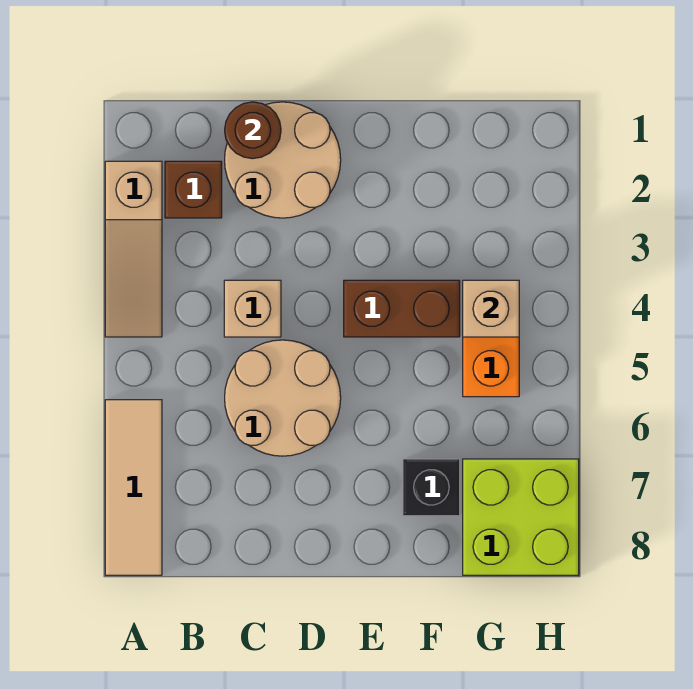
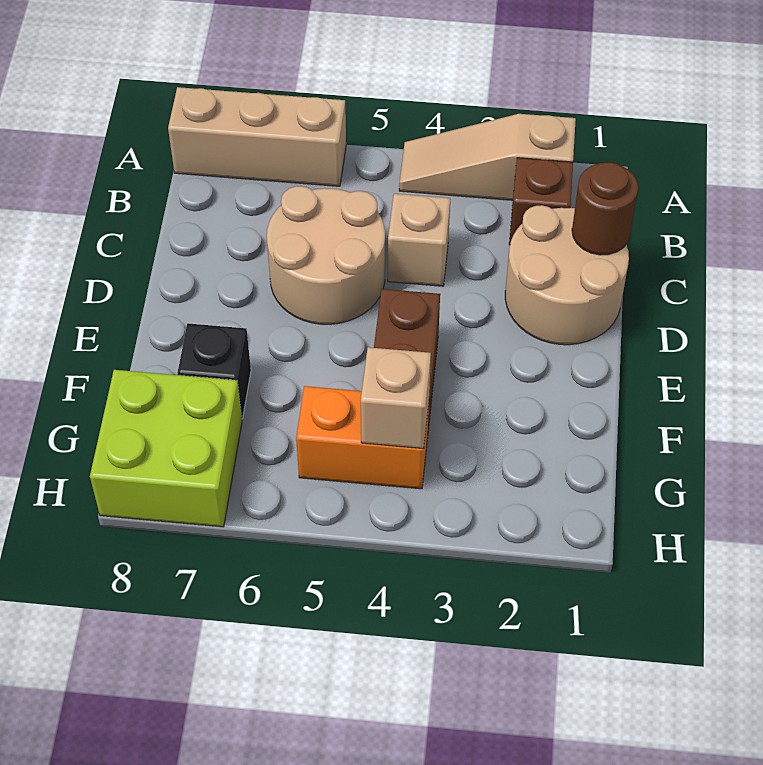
tan tile A6:A8 level 1 -> tan brick A6:A8 level 1

